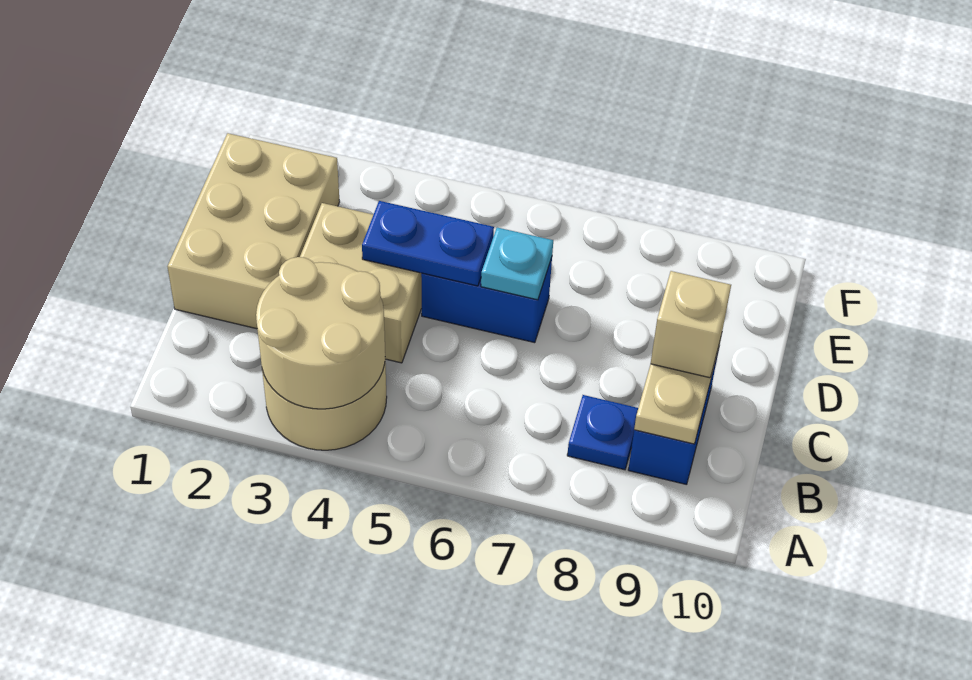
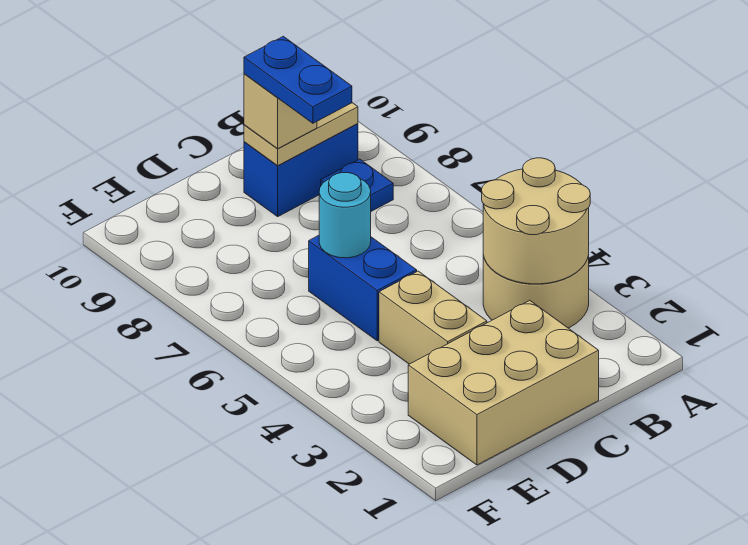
tan brick C3:D4 level 1 -> tan brick D3:D4 level 1
blue plate D4:D5 level 2 -> blue plate C8:C9 level 4
cyan plate D6 level 2 -> cyan round brick D6 level 2

